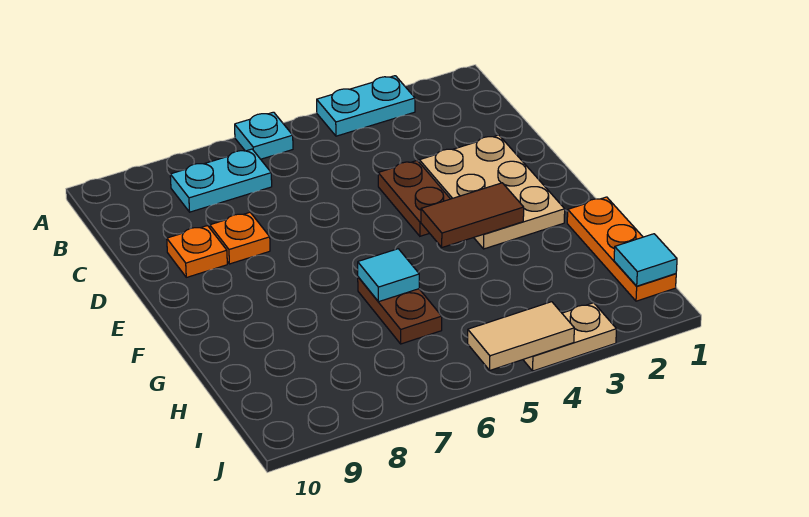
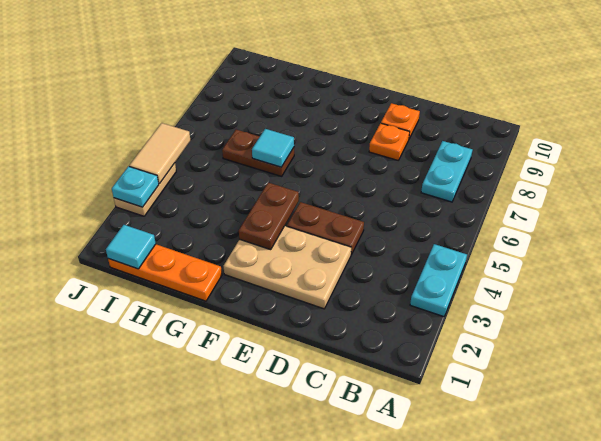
cyan plate A6 level 1 -> cyan plate J3 level 2
brown tile F3:F4 level 2 -> brown plate F3:F4 level 2

